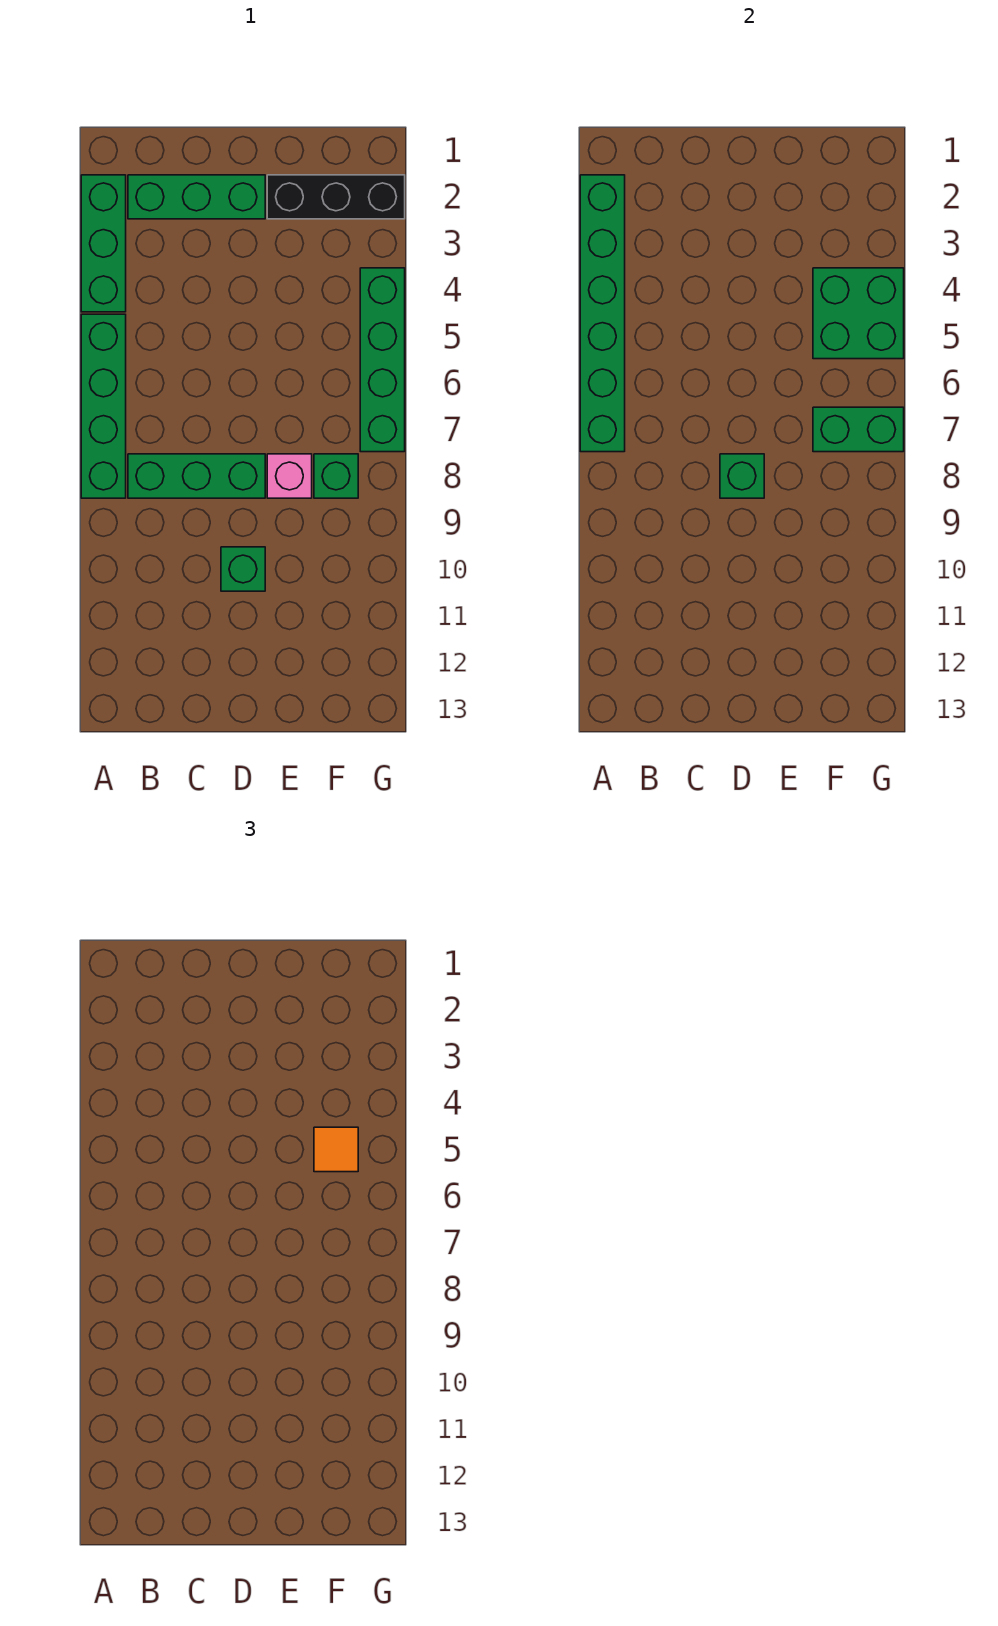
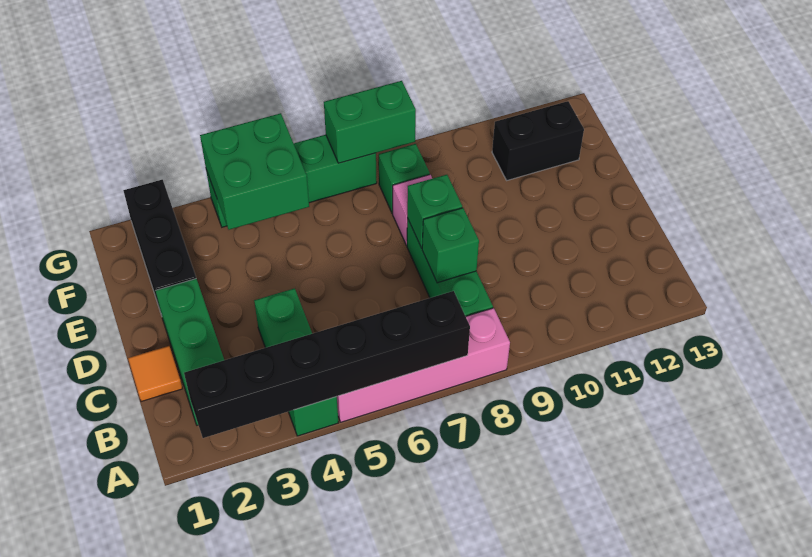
green brick A2:A4 level 1 -> green brick A4:C4 level 1
green brick A2:A7 level 2 -> black brick A2:A7 level 2
green brick A5:A8 level 1 -> pink brick A5:A8 level 1
green brick D10 level 1 -> green brick C8 level 2
orange tile F5 level 3 -> orange tile C1 level 1
green brick F7:G7 level 2 -> green brick G7:G8 level 2
none -> black brick F11:F12 level 1

